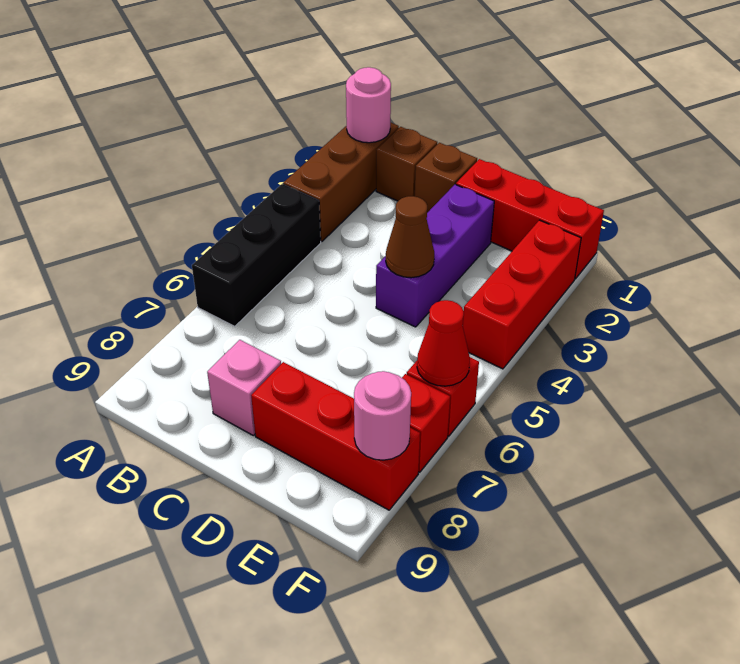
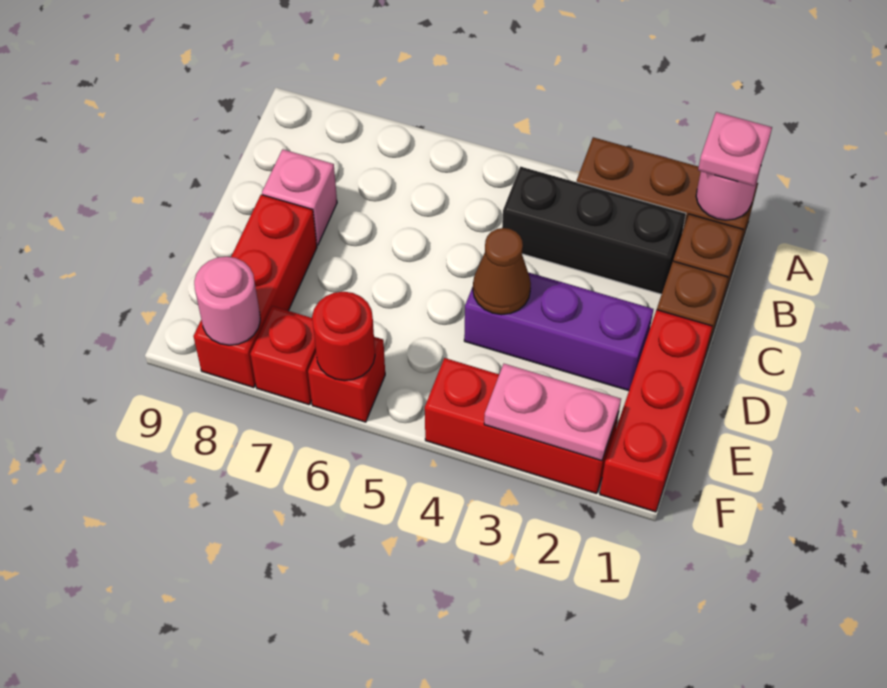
none -> pink plate A1 level 3
black brick A4:A6 level 1 -> black brick B2:B4 level 1
none -> pink plate F2:F3 level 2
red cone F6 level 2 -> red round brick F6 level 2

